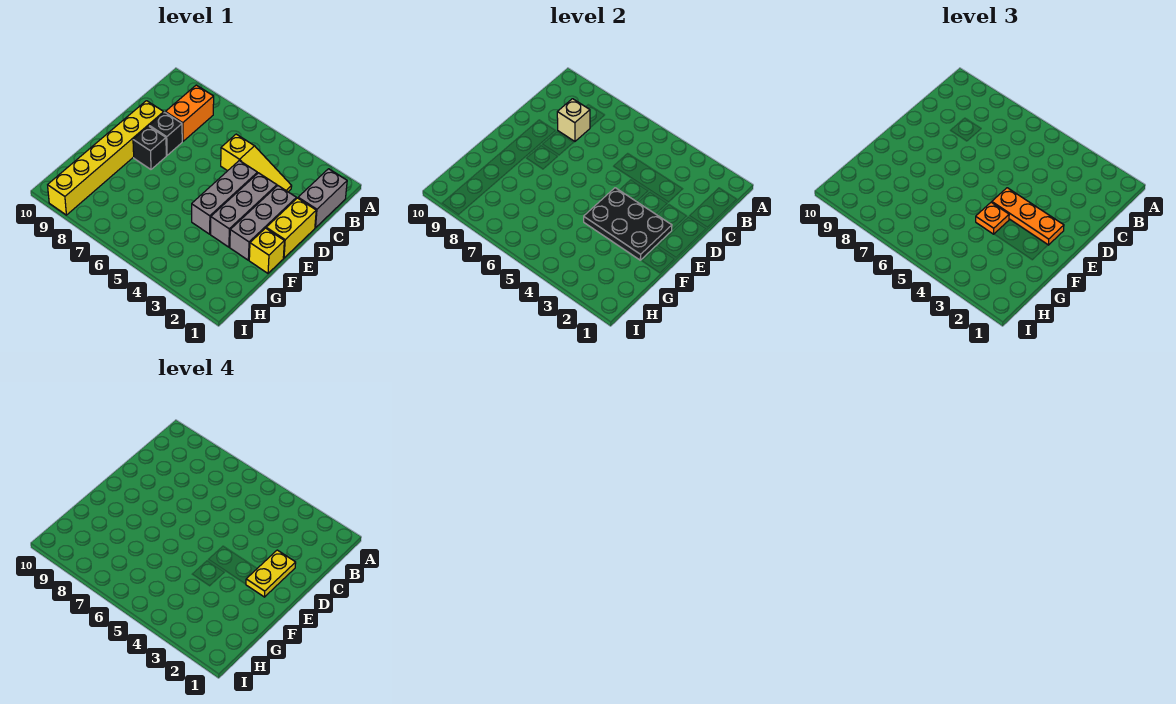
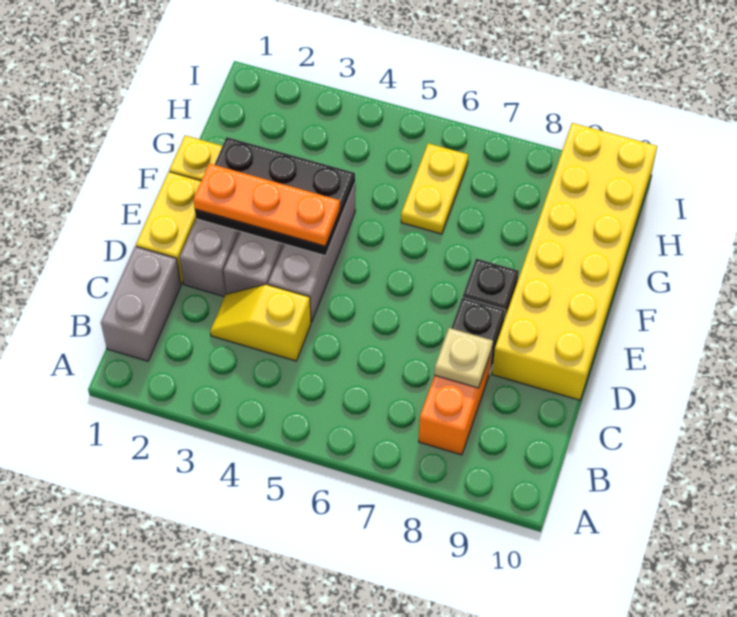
yellow slope C3:C5 level 1 top 5 -> yellow slope C3:C4 level 1 top 4
tan brick C8 level 2 -> tan plate C8 level 2
yellow plate D2:E2 level 4 -> yellow plate G6:H6 level 1
yellow brick D9:I9 level 1 -> yellow brick D9:I10 level 1
orange plate F4 level 3 -> none

